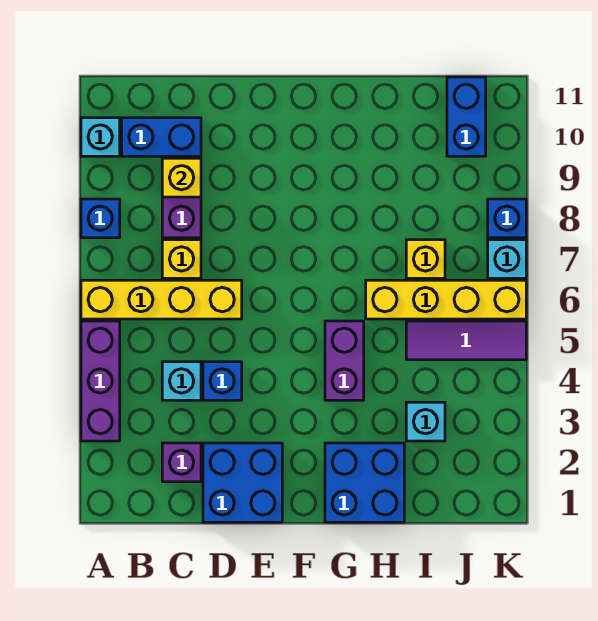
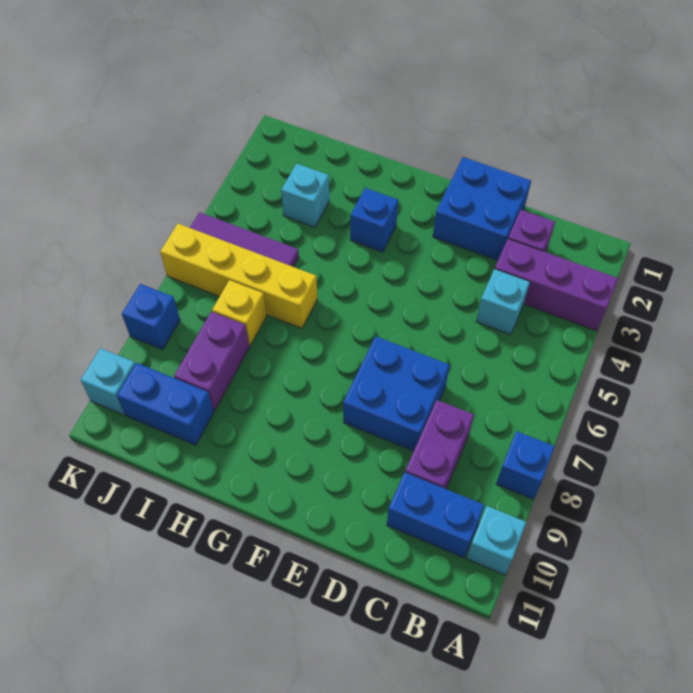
purple brick A3:A5 level 1 -> purple brick A3:C3 level 1
yellow brick A6:D6 level 1 -> none
yellow brick C7 level 1 -> none
yellow brick C9 level 2 -> none
blue brick D4 level 1 -> blue brick G3 level 1
blue brick G1:H2 level 1 -> blue brick D7:E8 level 1
purple brick G4:G5 level 1 -> purple brick I8:I9 level 1
blue brick J10:J11 level 1 -> blue brick I10:J10 level 1
cyan brick K7 level 1 -> cyan brick K10 level 1

